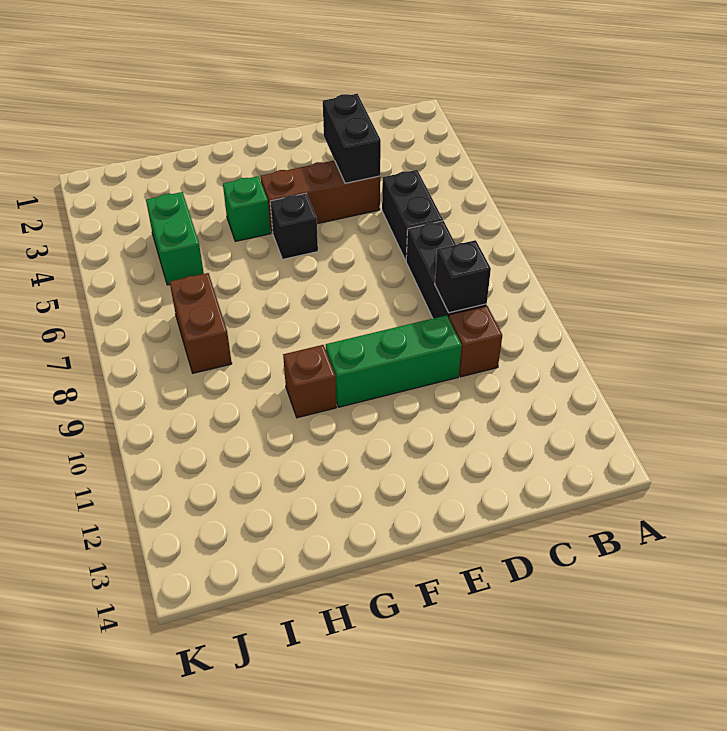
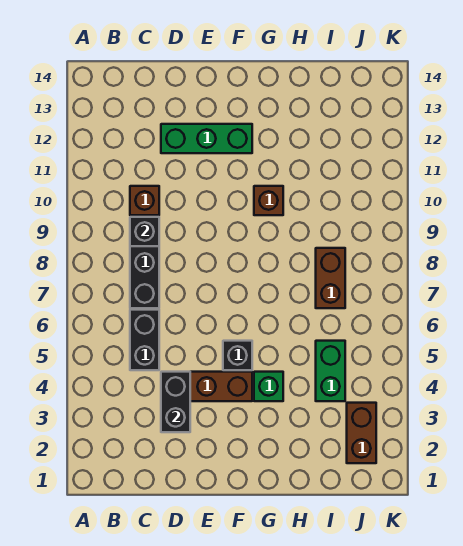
green brick D10:F10 level 1 -> green brick D12:F12 level 1
none -> brown brick J2:J3 level 1

